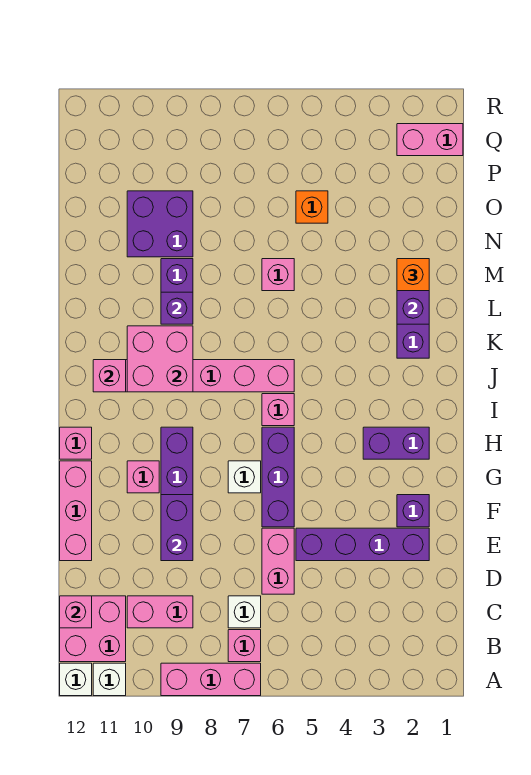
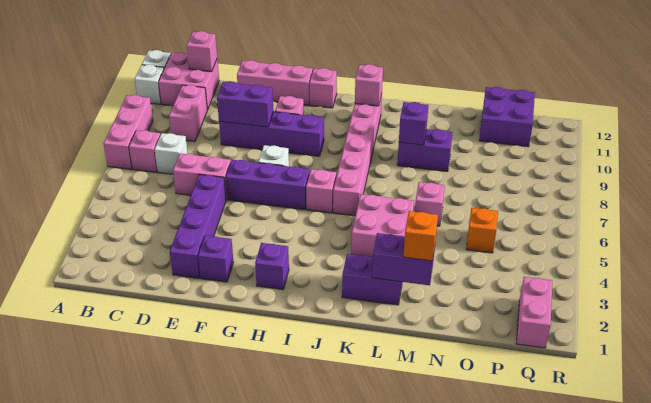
purple brick H2:H3 level 1 -> purple brick H2 level 1
pink brick J9:K10 level 2 -> pink brick K4:L5 level 1
purple brick N9:O10 level 1 -> purple brick O11:P12 level 1

